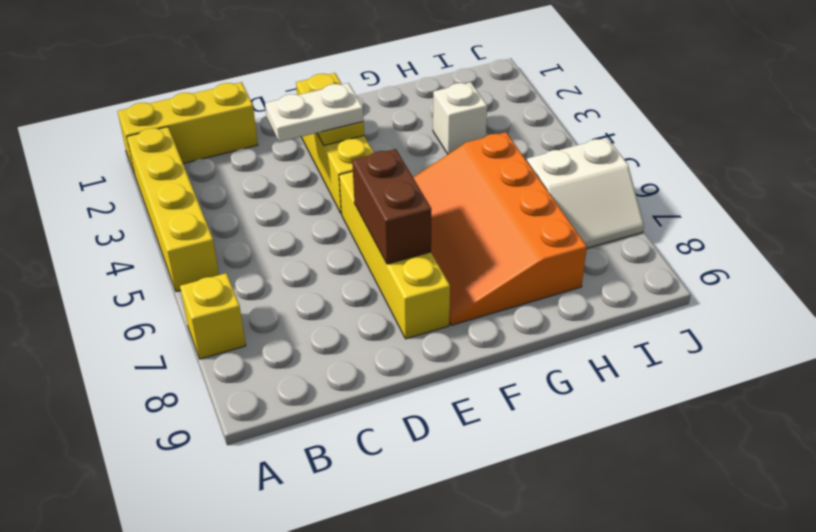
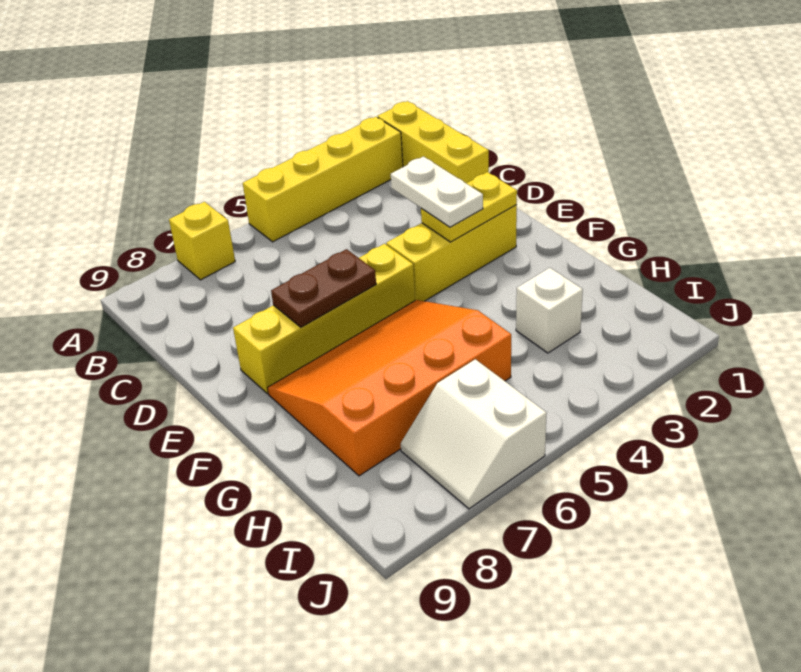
brown brick E6:E7 level 2 -> brown plate E6:E7 level 2

